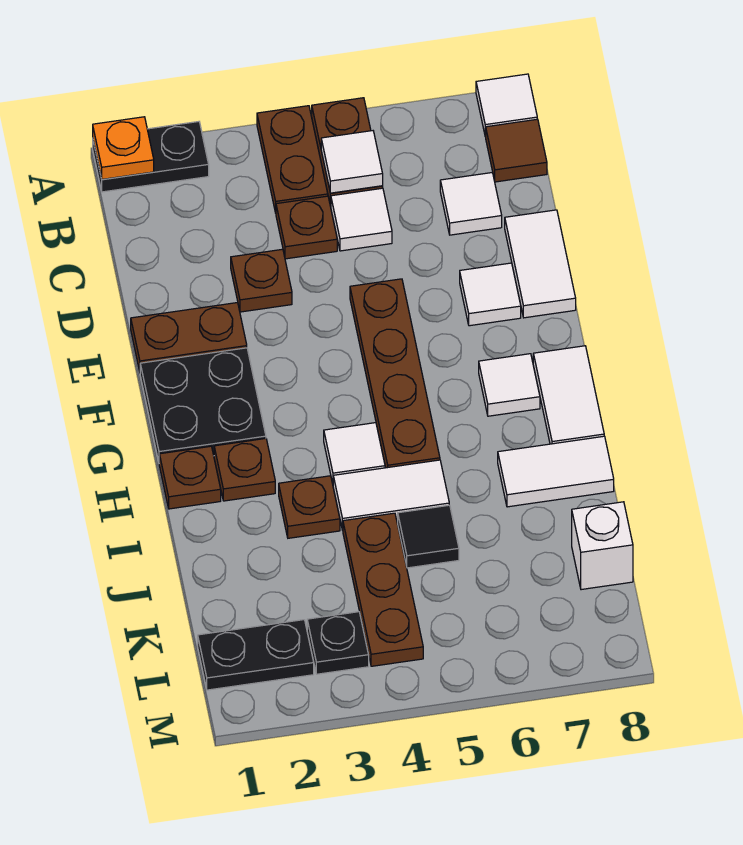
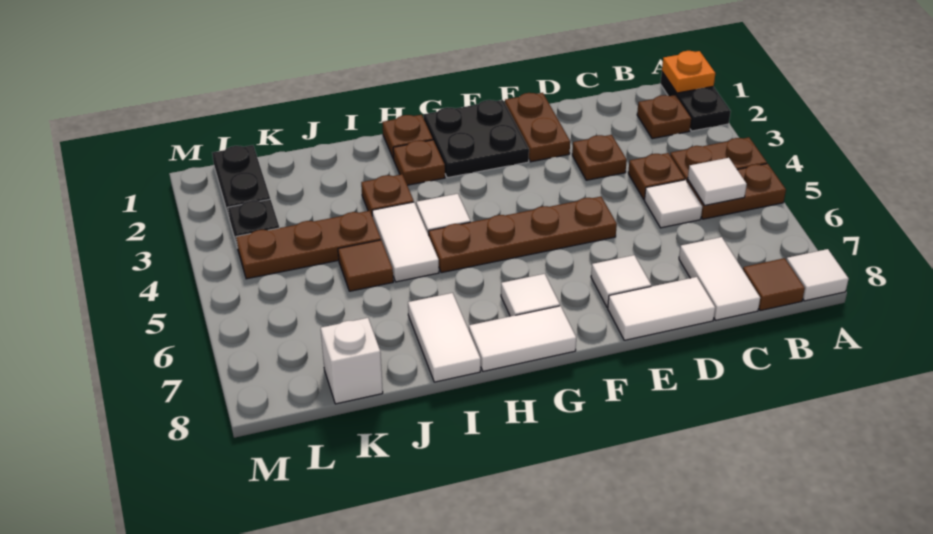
none -> brown plate B2 level 1
white tile C7 level 1 -> white tile C7:C8 level 1
black tile J5 level 1 -> brown tile J5 level 1

